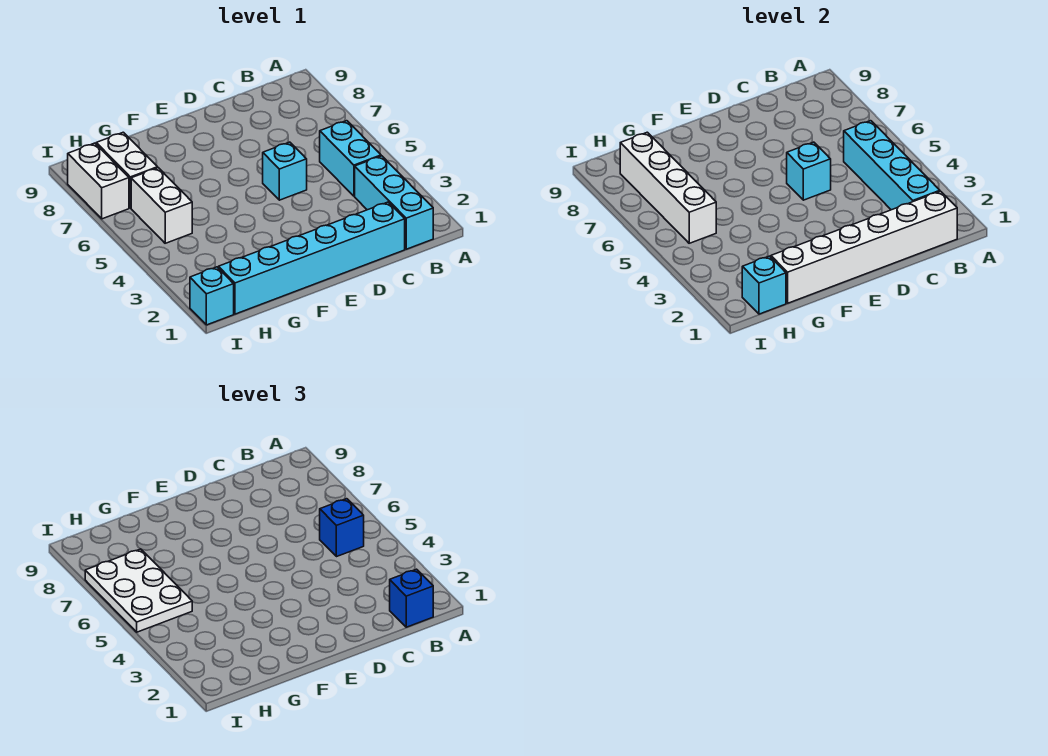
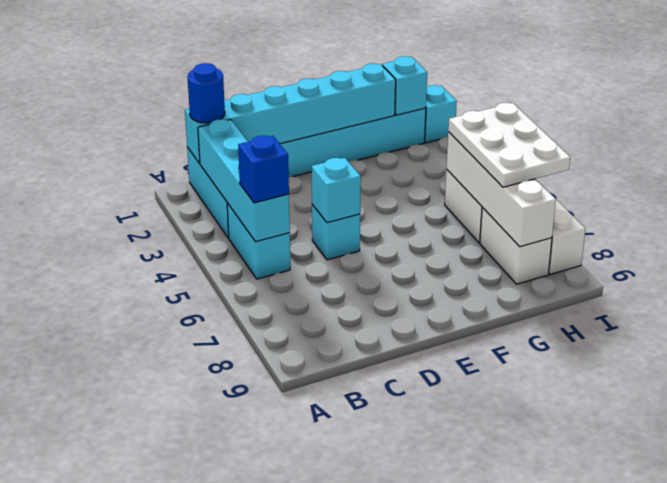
white brick B1:G1 level 2 -> cyan brick B1:G1 level 2
blue brick B1 level 3 -> blue round brick B1 level 3

